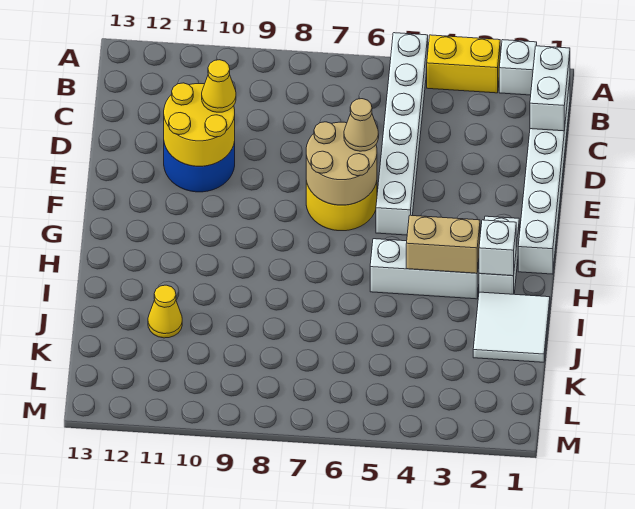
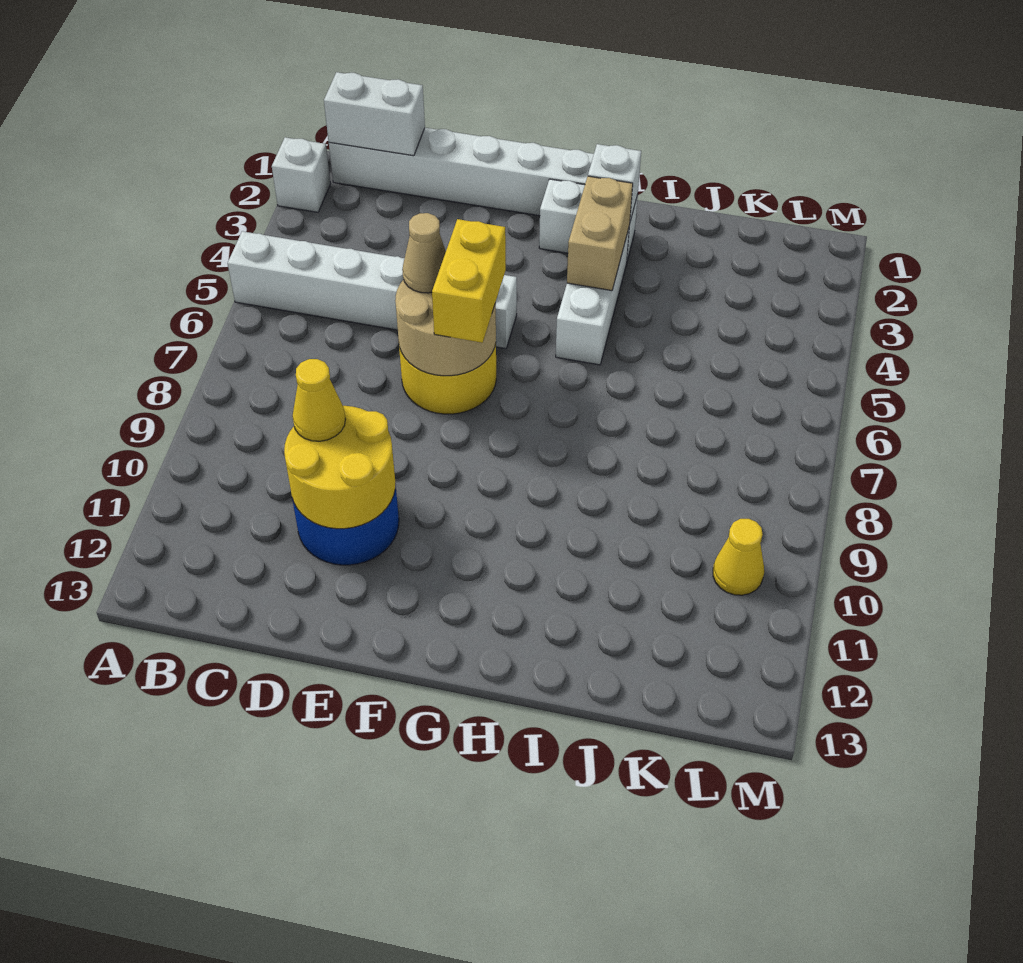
yellow brick A3:A4 level 1 -> yellow brick F6:F7 level 3
white tile I1:J2 level 1 -> none
yellow cone J11 level 1 -> yellow cone L10 level 1

